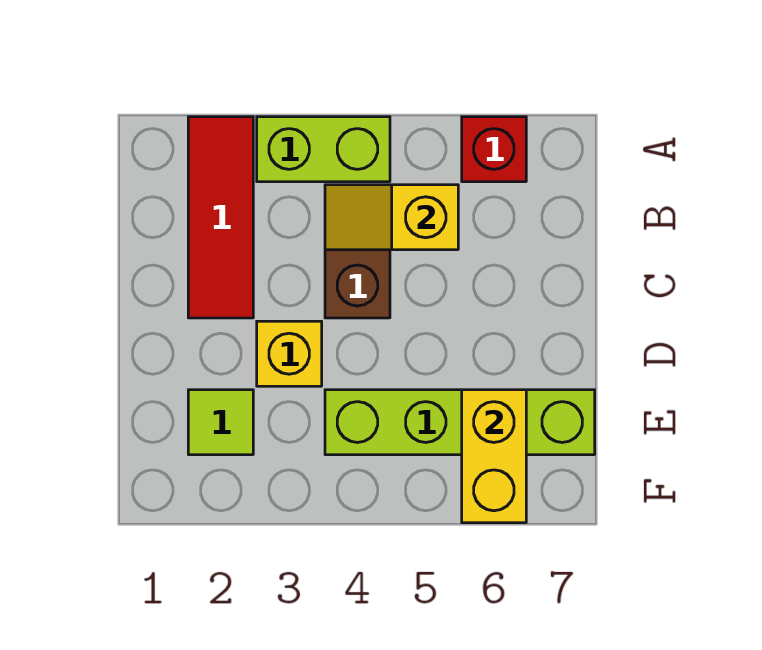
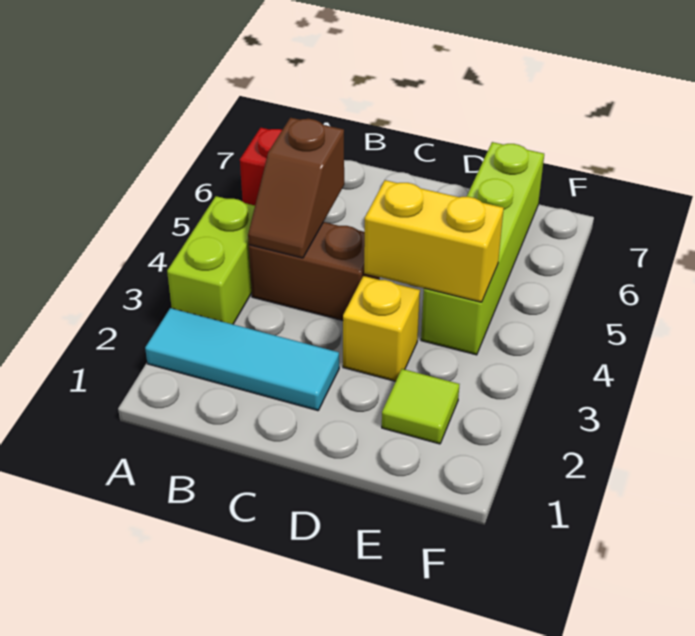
red tile A2:C2 level 1 -> cyan tile A2:C2 level 1
yellow slope B4:B5 level 2 top 5 -> brown slope B4:B5 level 2 top 5
yellow brick E6:F6 level 2 -> yellow brick D4:E4 level 2

